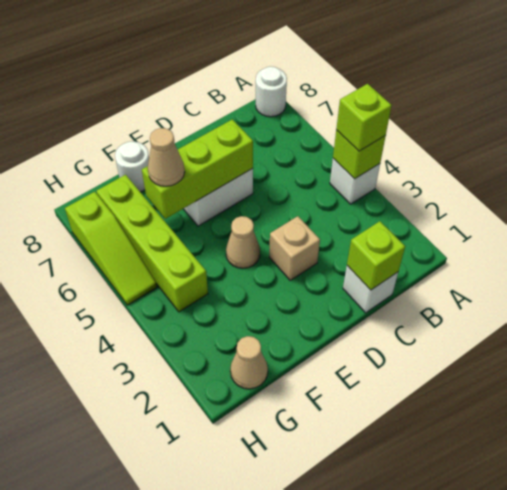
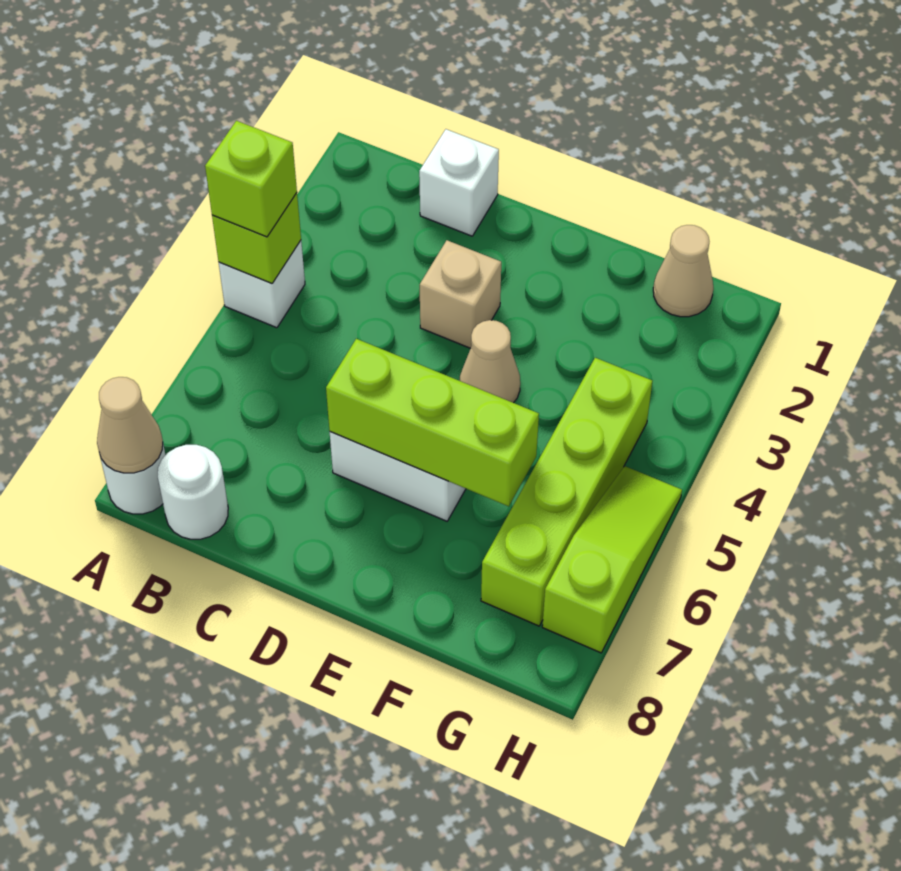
lime brick C1 level 2 -> none
tan cone F6 level 3 -> tan cone A8 level 2
white round brick F8 level 1 -> white round brick B8 level 1

